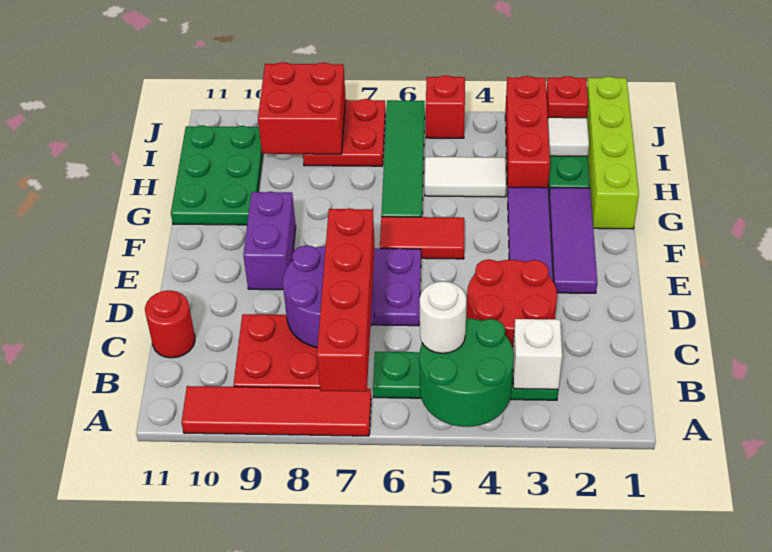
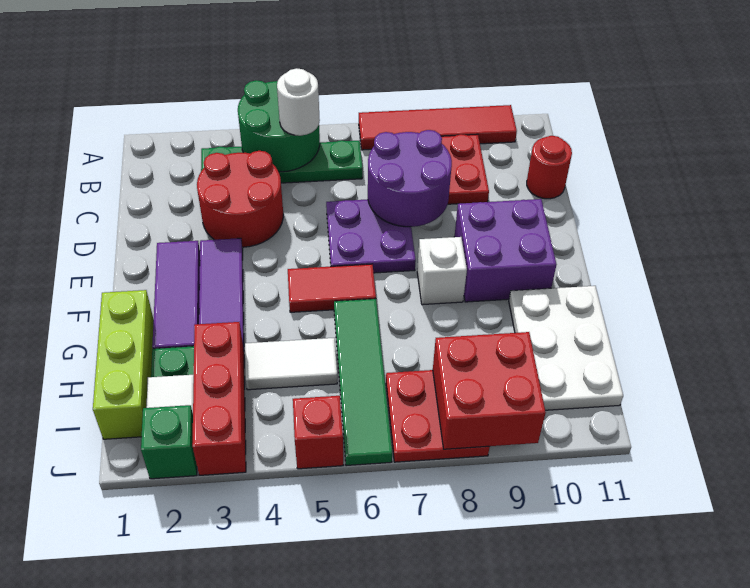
red brick A7:D7 level 3 -> none
white brick B3 level 2 -> white brick F8 level 1
purple brick E9:F9 level 1 -> purple brick E9:F10 level 1
lime brick G1:J1 level 1 -> lime brick G1:I1 level 1
green plate G10:I11 level 1 -> white plate G10:I11 level 1
red brick J2 level 1 -> green brick J2 level 1

